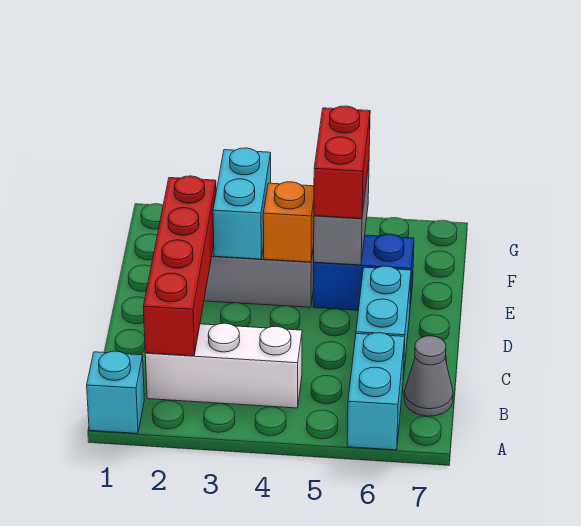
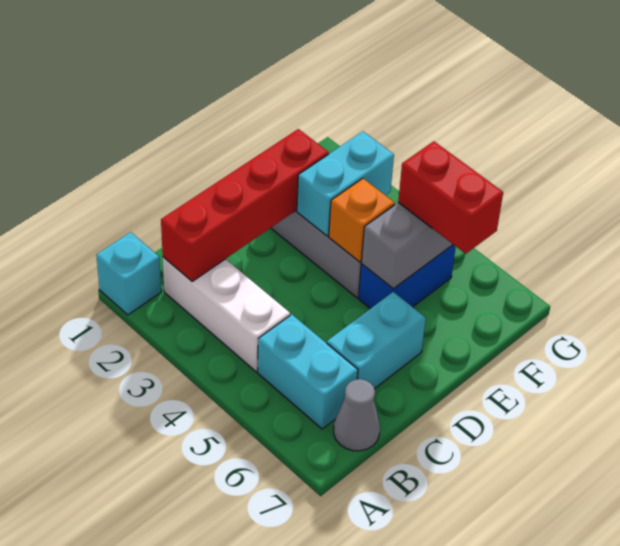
cyan brick A6:B6 level 1 -> cyan brick B5:B6 level 1
blue brick E5:E6 level 1 -> blue brick E5:F5 level 1
red brick E5:F5 level 3 -> red brick F5:F6 level 3

